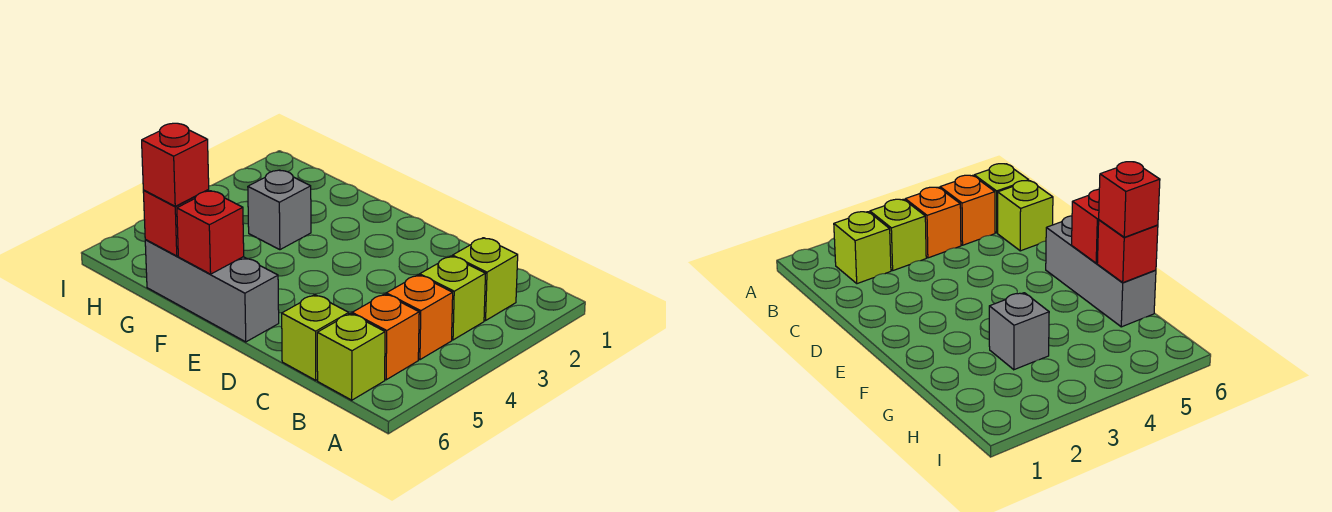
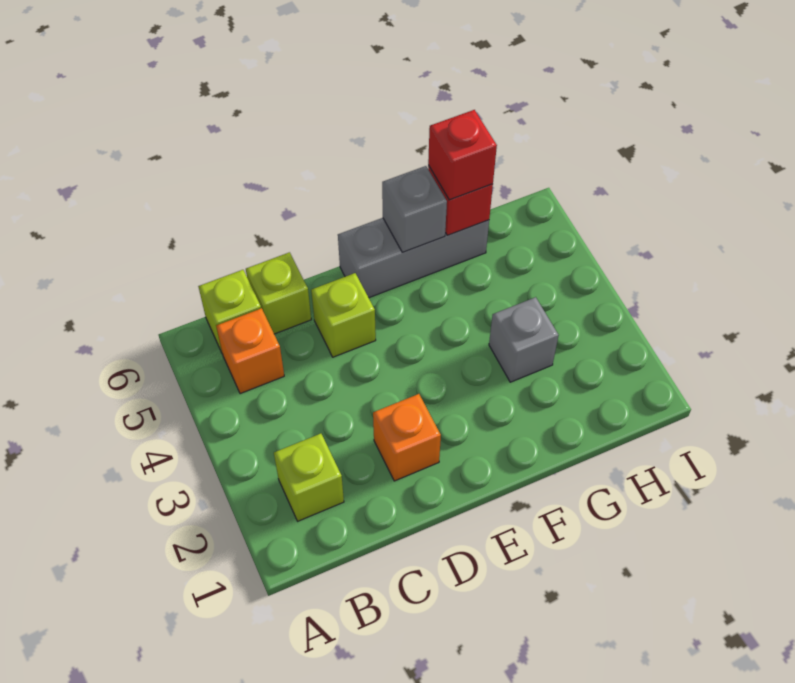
lime brick B3 level 1 -> lime brick D5 level 1
orange brick B4 level 1 -> orange brick D2 level 1
red brick F6 level 2 -> grey brick F6 level 2

